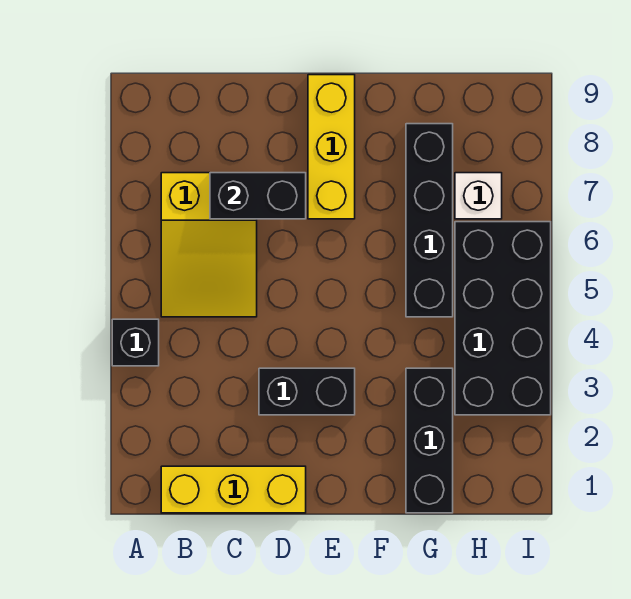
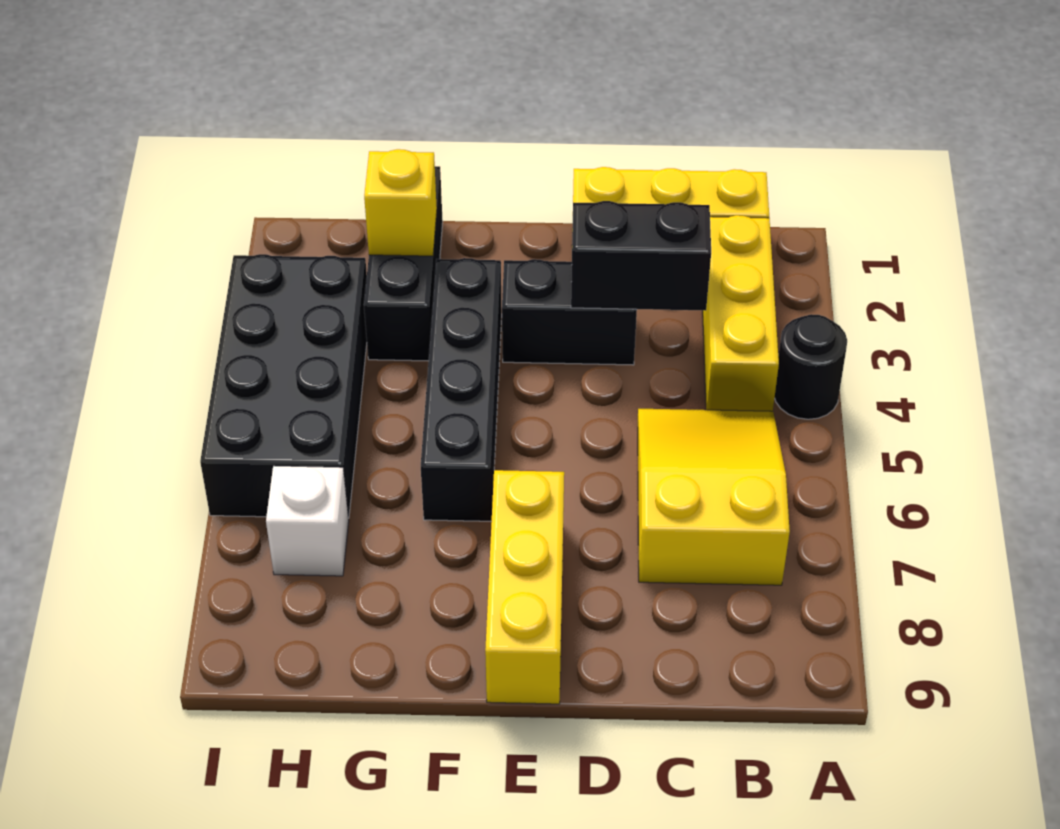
black brick A4 level 1 -> black round brick A4 level 1
none -> yellow brick B2:B4 level 1
black brick C7:D7 level 2 -> black brick C3:D3 level 2
none -> yellow brick G2 level 2
black brick G5:G8 level 1 -> black brick F3:F6 level 1

